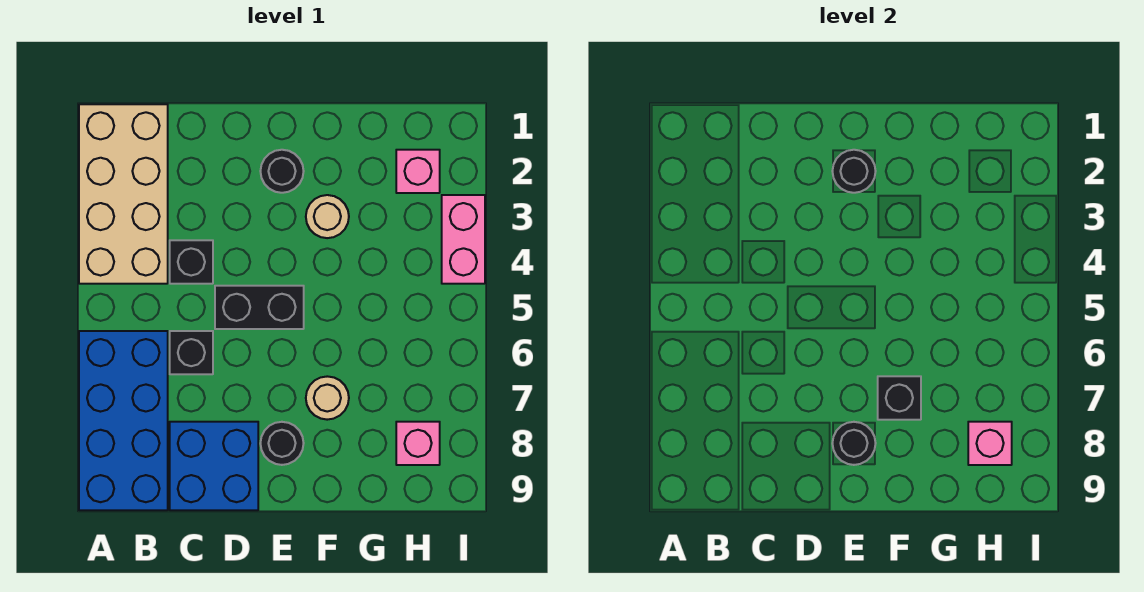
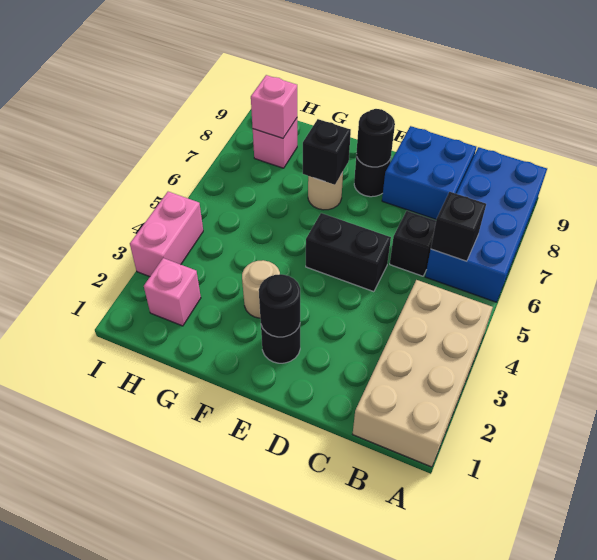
black brick C4 level 1 -> black brick B6 level 2

